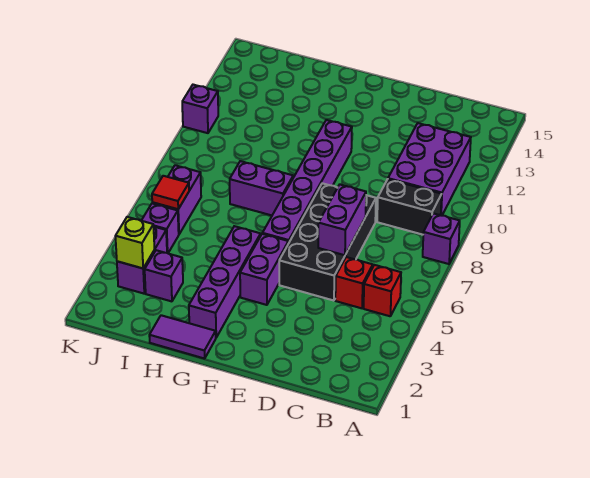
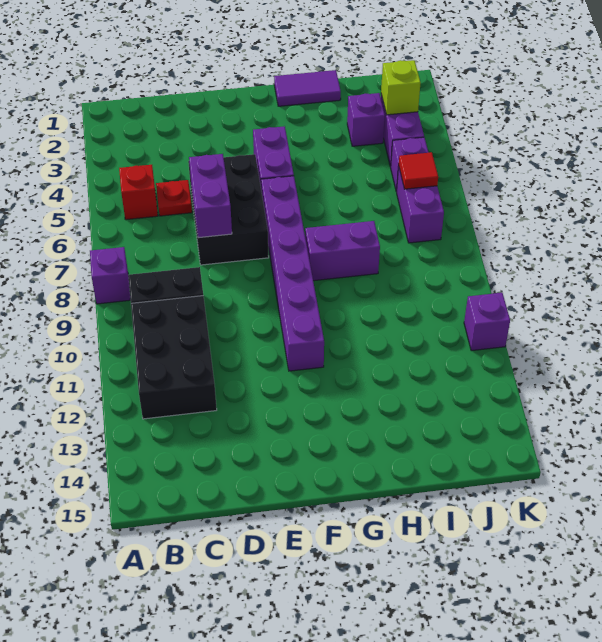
purple brick B10:C12 level 1 -> black brick B10:C12 level 1
red brick C5 level 1 -> red plate C5 level 1
black brick D5:E8 level 1 -> black brick D5:E7 level 1
purple brick G2:G5 level 1 -> none

